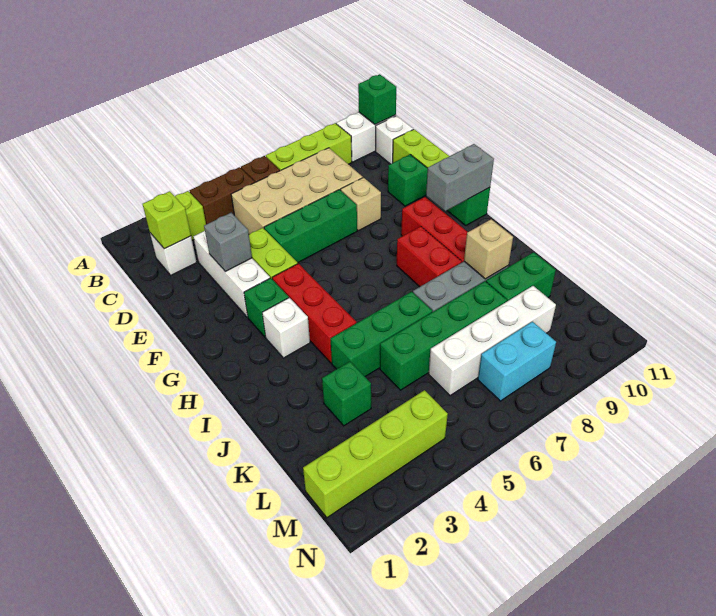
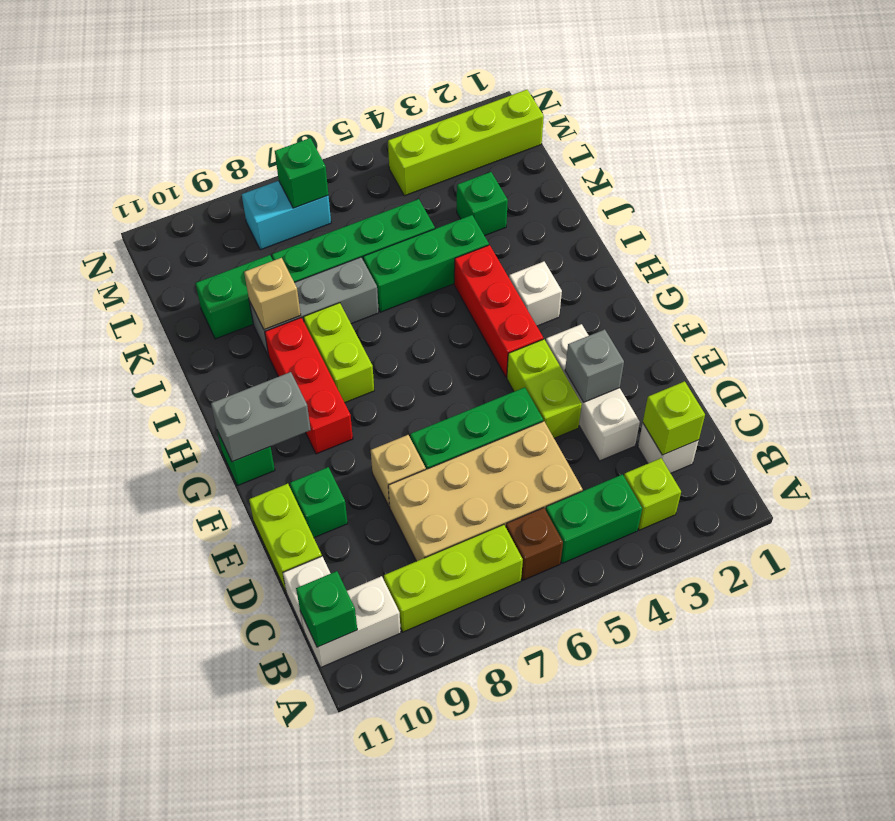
brown brick B4:B5 level 1 -> green brick B4:B5 level 1
green brick G3 level 1 -> green brick M7 level 2
red brick H8:I8 level 1 -> lime brick H8:I8 level 1
white brick L6:L9 level 1 -> none

